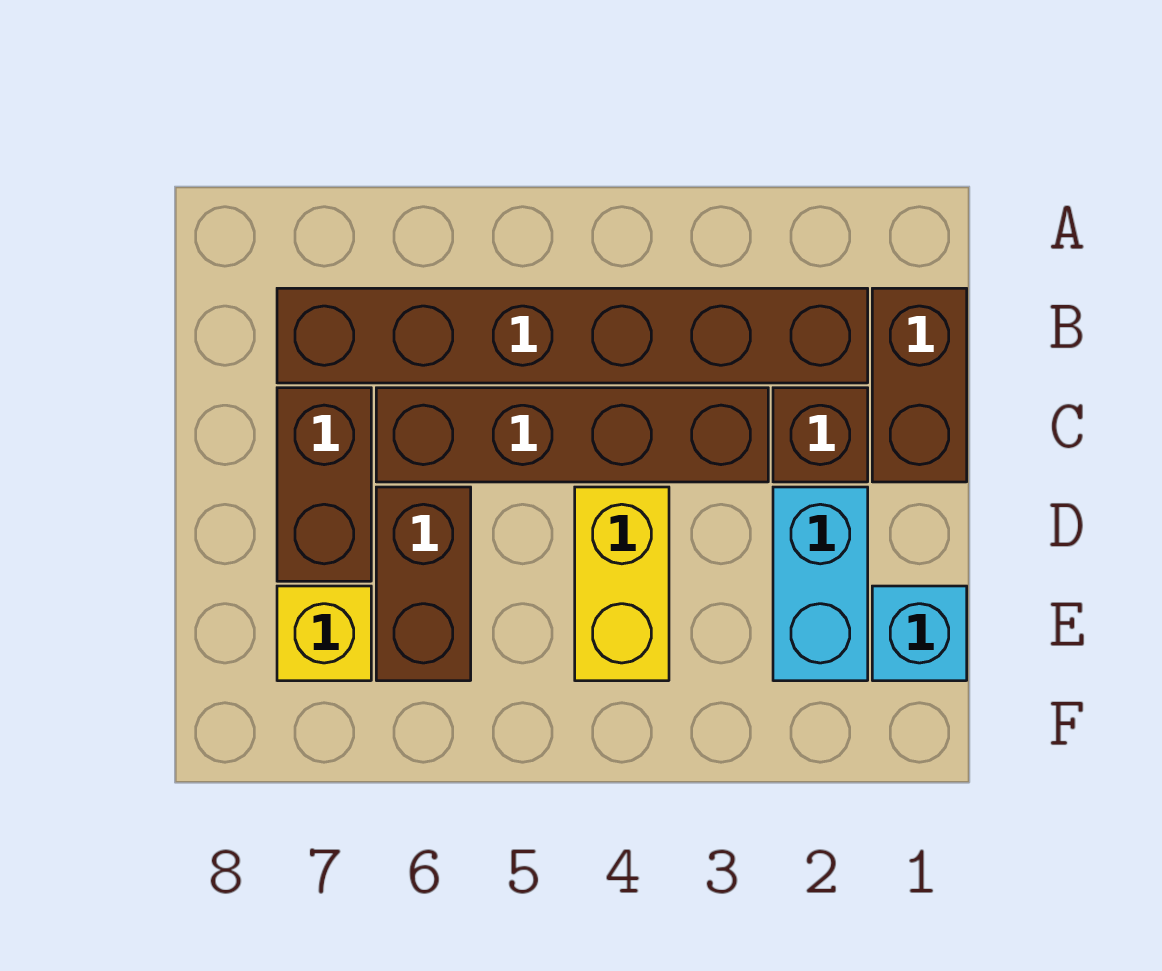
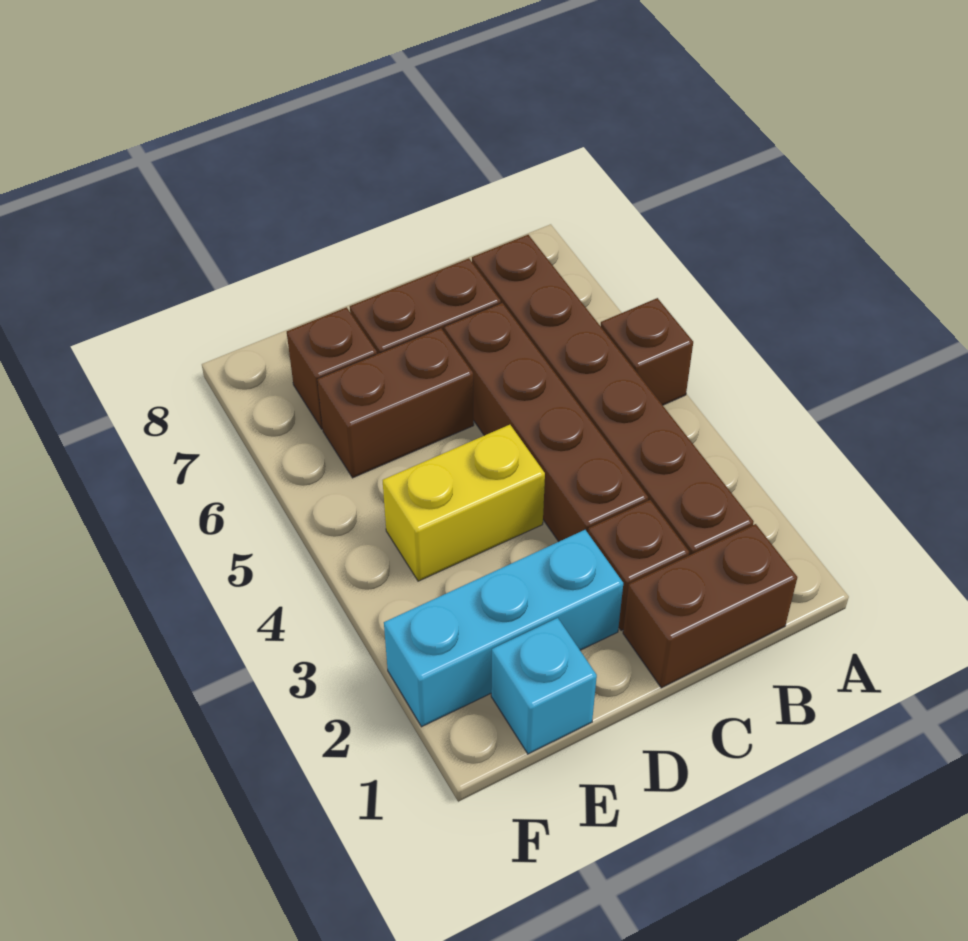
none -> brown brick A5 level 1
cyan brick D2:E2 level 1 -> cyan brick D2:F2 level 1
yellow brick E7 level 1 -> brown brick E7 level 1

